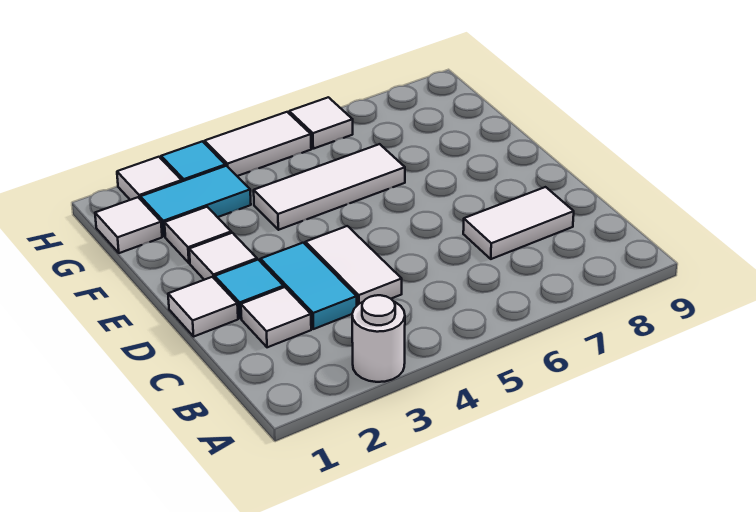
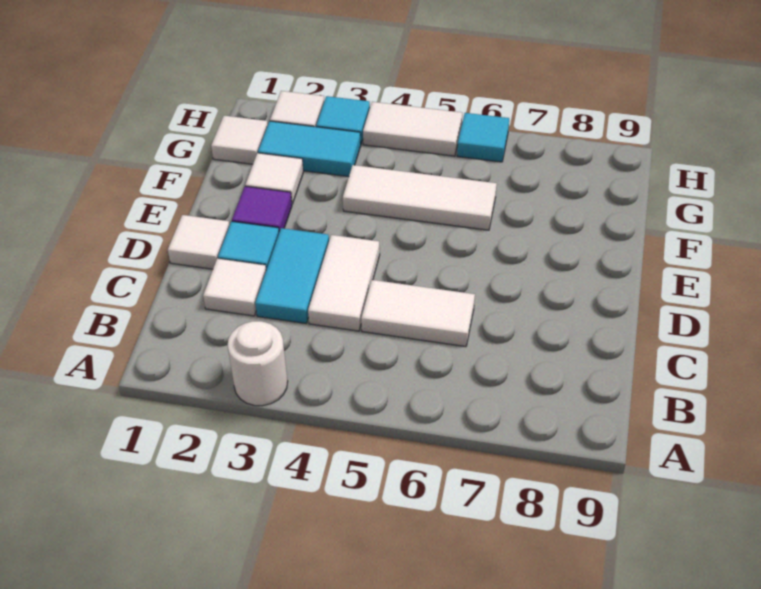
white tile C7:C8 level 1 -> white tile C5:C6 level 1
white tile E2 level 1 -> purple tile E2 level 1
white tile H6 level 1 -> cyan tile H6 level 1

